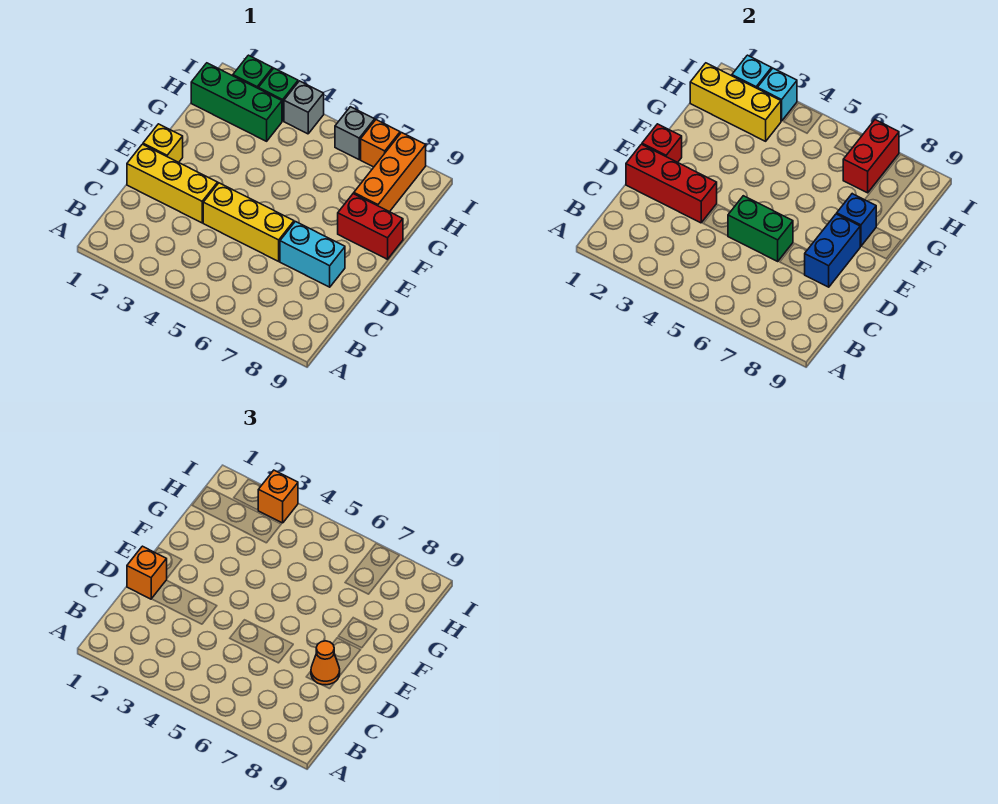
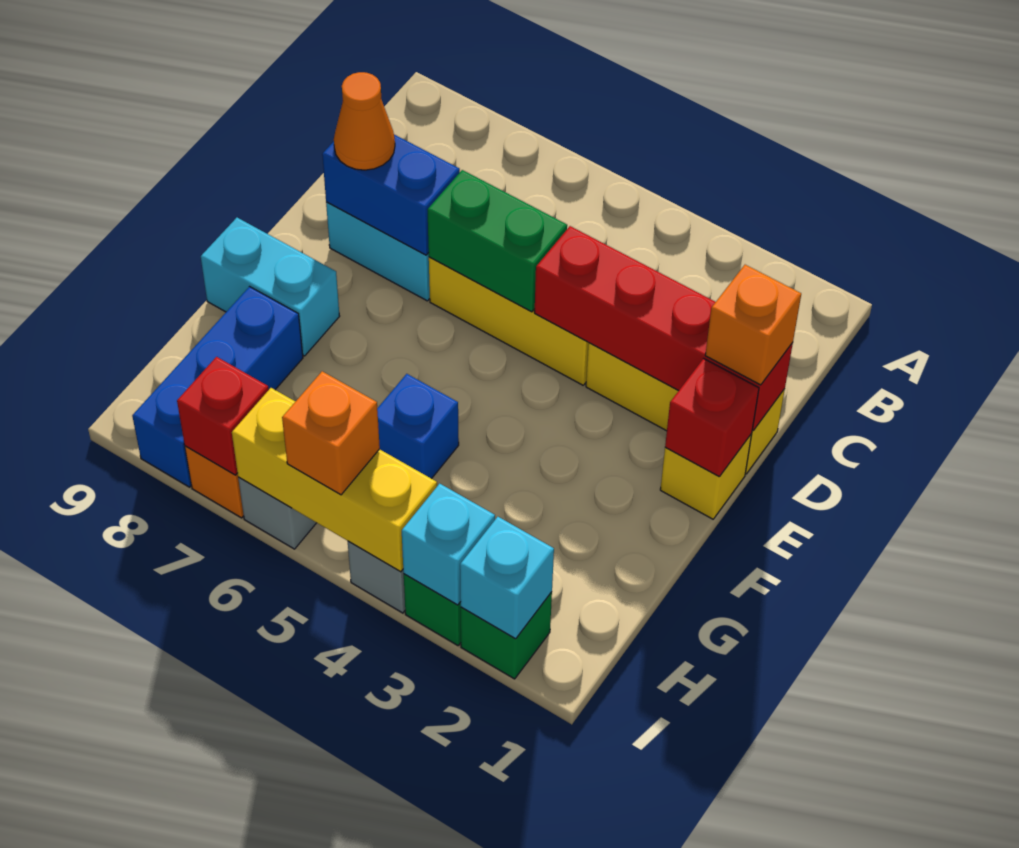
red brick D1:D3 level 2 -> red brick D1:D4 level 2
blue brick D8:E8 level 2 -> blue brick D7:D8 level 2
red brick F8:F9 level 1 -> cyan brick F8:F9 level 1
blue brick F8 level 2 -> blue brick G5 level 1
orange brick G8:I8 level 1 -> blue brick G8:I8 level 1
green brick H1:H3 level 1 -> none
yellow brick H1:H3 level 2 -> yellow brick I4:I6 level 2
red brick H7:I7 level 2 -> red brick I7 level 2
orange brick I3 level 3 -> orange brick I5 level 3

